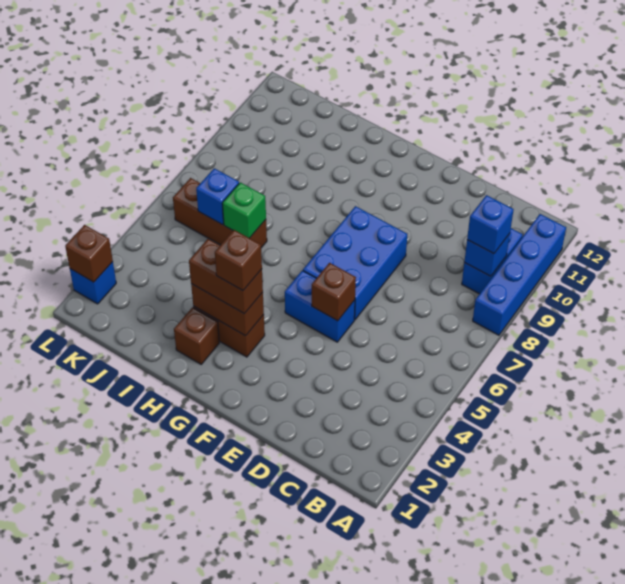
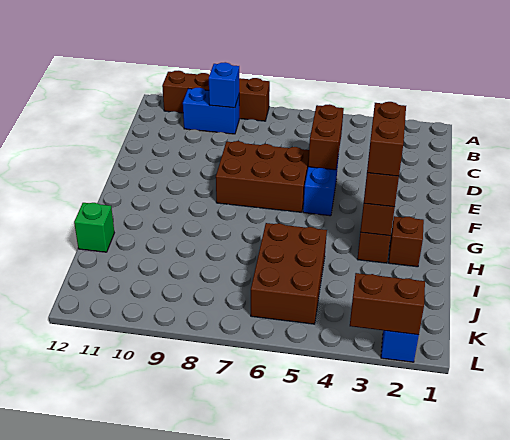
blue brick A8:A11 level 1 -> brown brick A8:A11 level 1
blue brick B9 level 3 -> none
brown brick E5 level 2 -> brown brick D5:E5 level 2
blue brick E6:F8 level 1 -> brown brick E6:F8 level 1
brown brick G3 level 4 -> brown brick G3:H3 level 4
brown brick I6:K6 level 1 -> brown brick I5:K6 level 1
green brick I6 level 2 -> green brick I12 level 1
blue brick J6 level 2 -> none
brown brick L2 level 2 -> brown brick L2:L3 level 2

